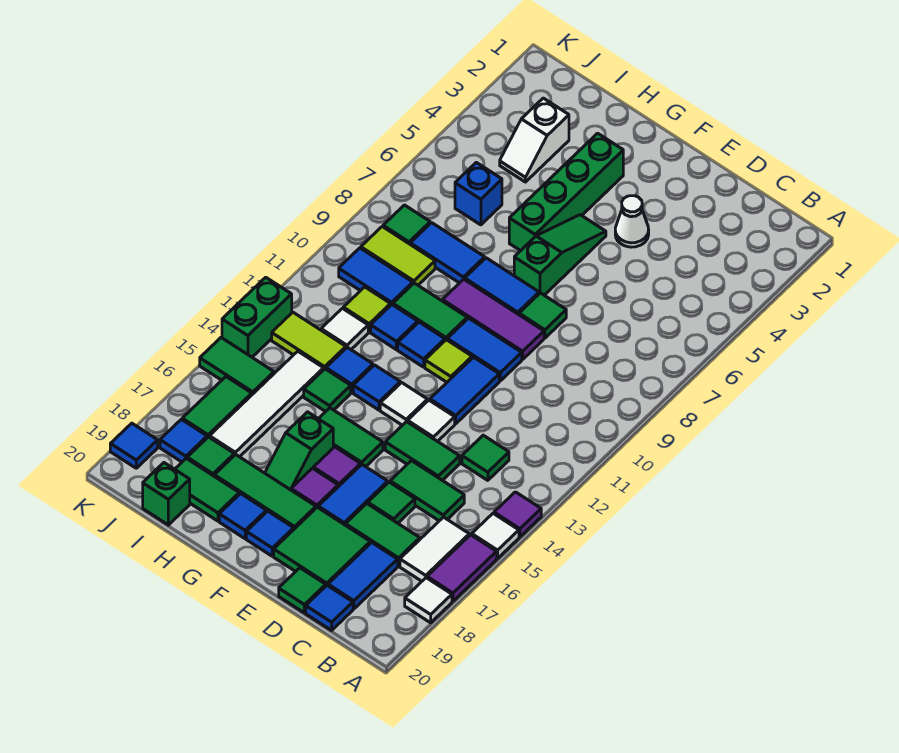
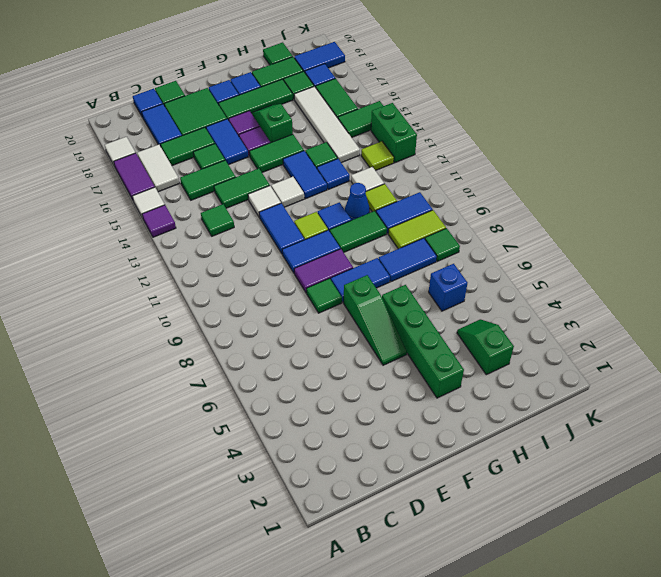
white cone E4 level 1 -> none
purple tile E9:G9 level 1 -> purple tile E9:F9 level 1
blue tile G13 level 1 -> blue tile G13:G14 level 1
blue tile H11 level 1 -> blue cone H11 level 1
white slope I3:I4 level 1 top 3 -> green slope I3:I4 level 1 top 3
lime tile I13:J13 level 1 -> lime tile J13 level 1
green brick I20 level 1 -> green tile I20 level 1
blue tile K19 level 1 -> blue tile J19:K19 level 1

